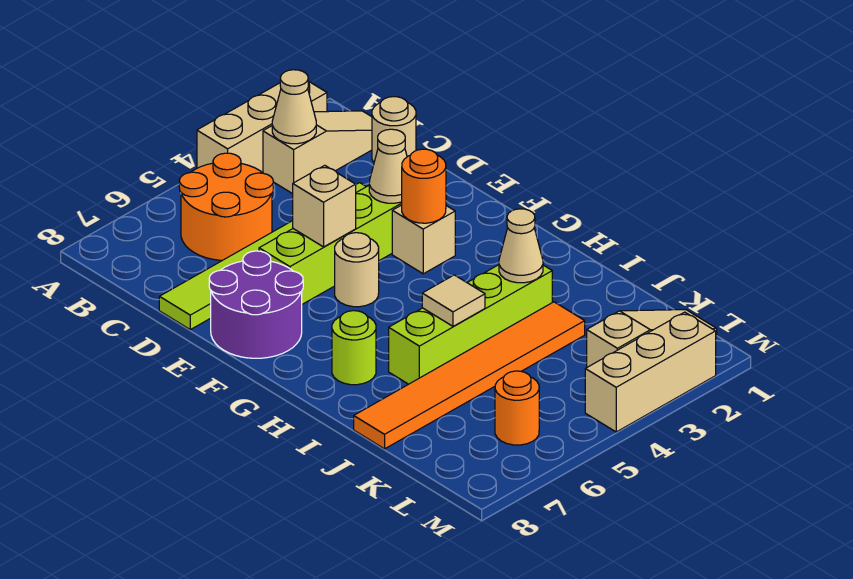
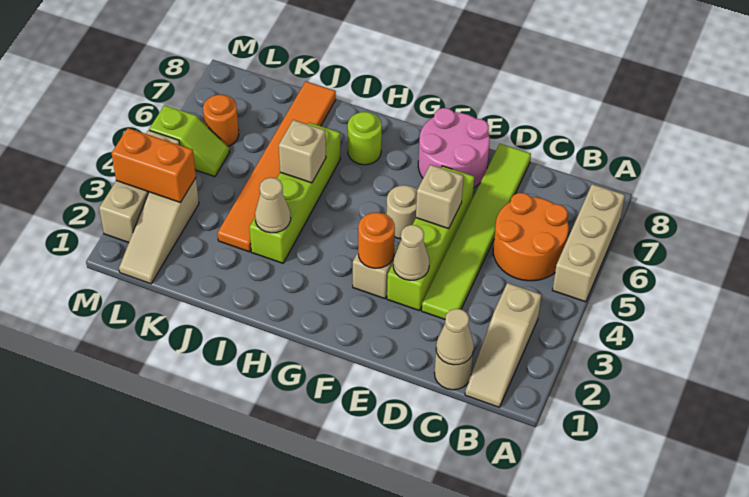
tan brick A2:A4 level 1 -> tan brick A5:A7 level 1
tan cone B3 level 2 -> tan cone C1 level 2
purple round brick E7:F8 level 1 -> pink round brick E7:F8 level 1
tan tile I5 level 2 -> tan brick I5 level 2
none -> orange brick L3:M3 level 2
none -> lime slope L5:M5 level 1 top M

